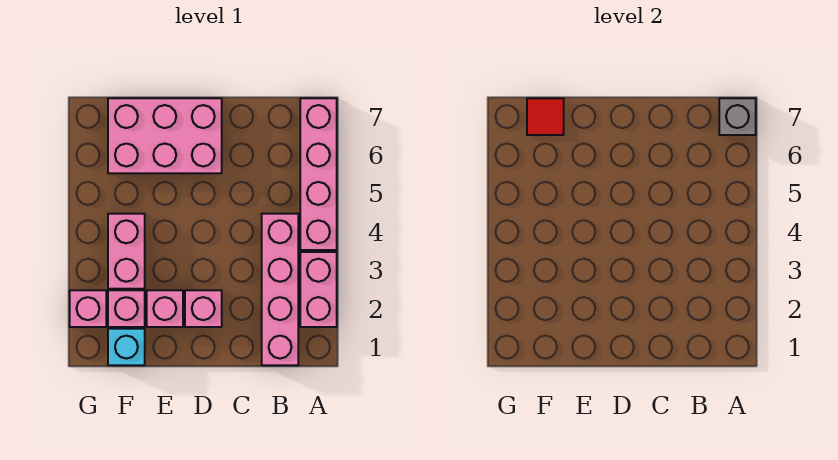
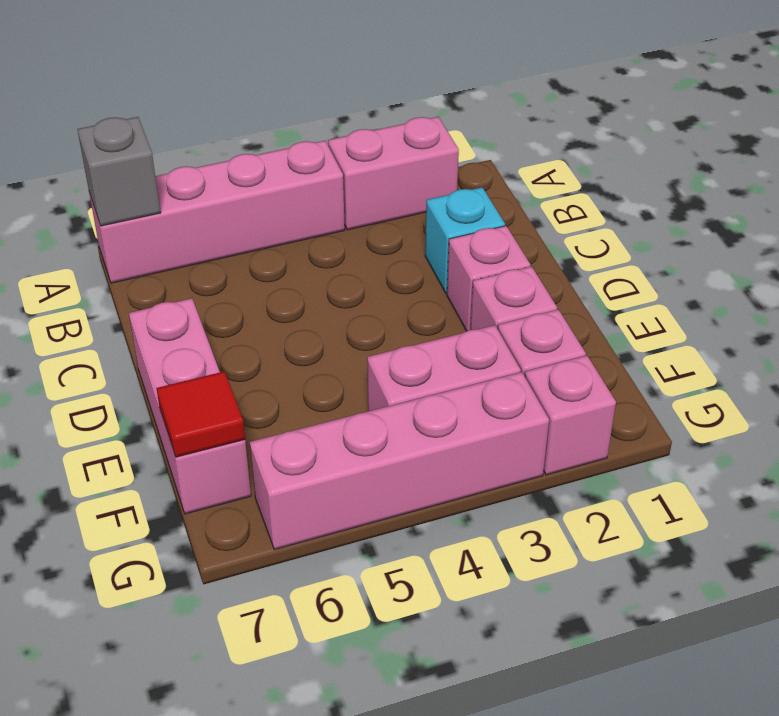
pink brick B1:B4 level 1 -> pink brick G3:G6 level 1
pink brick D6:F7 level 1 -> pink brick D7:F7 level 1
cyan brick F1 level 1 -> cyan brick C2 level 1

